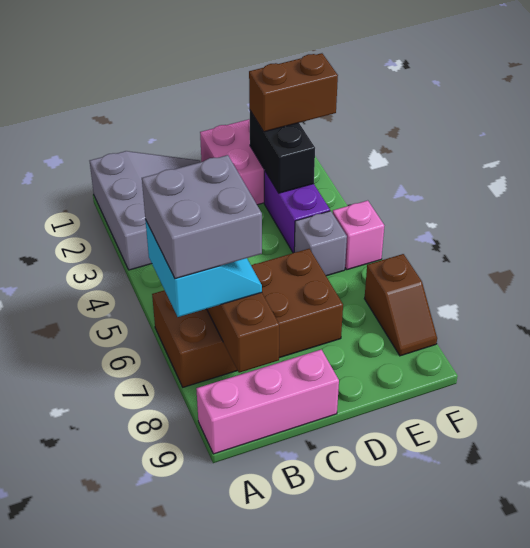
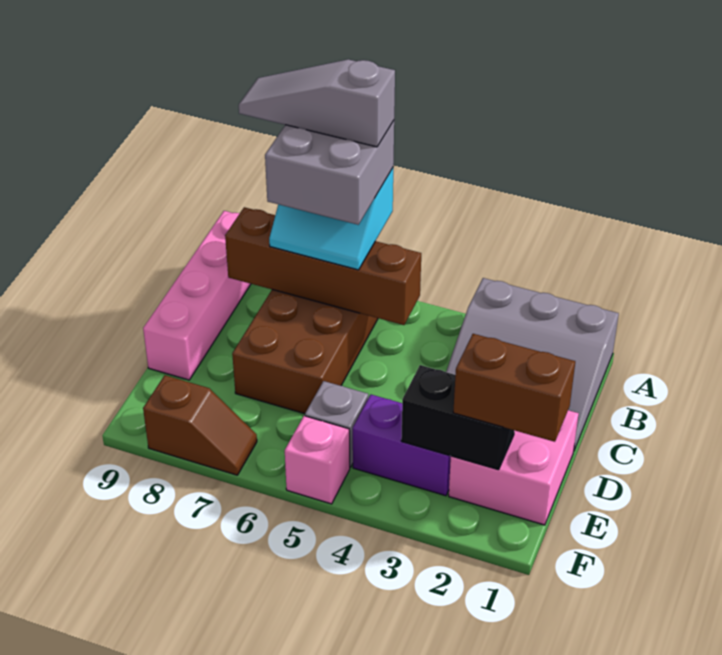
none -> grey slope A6:A8 level 5 top 6
pink brick A9:C9 level 1 -> pink brick A9:D9 level 1
brown brick E2:F2 level 3 -> brown brick E1:E2 level 3
brown slope F7:F8 level 1 top 7 -> brown slope F7:F8 level 1 top 8

